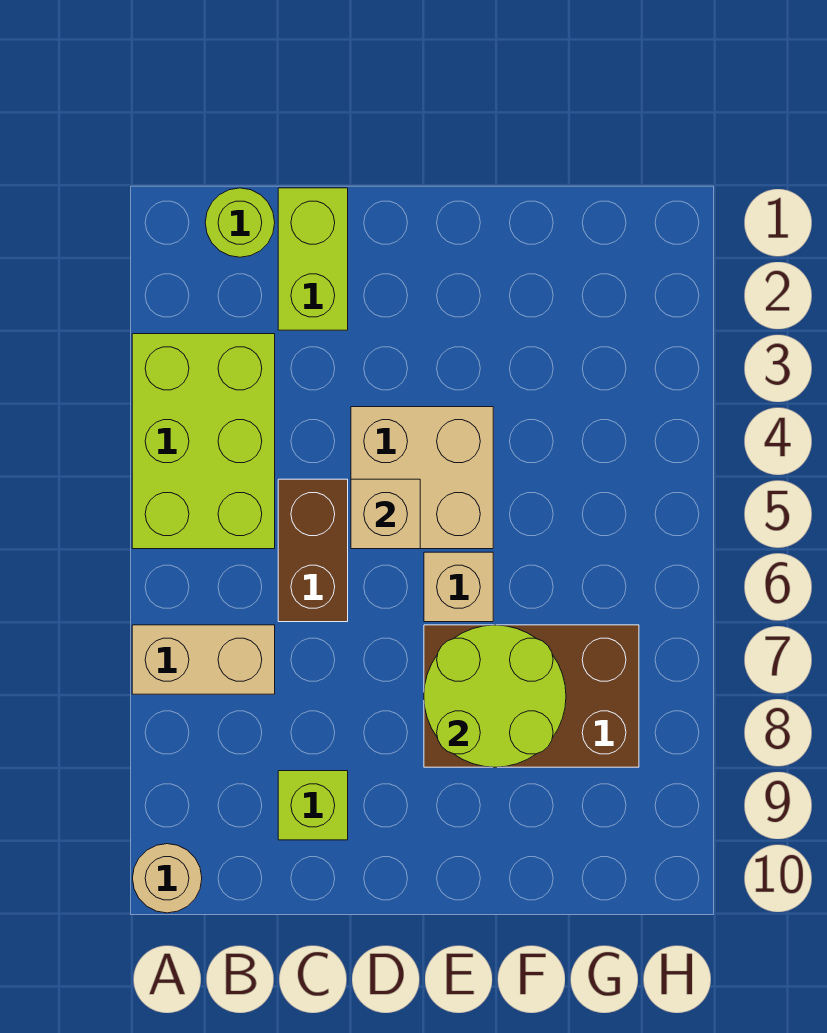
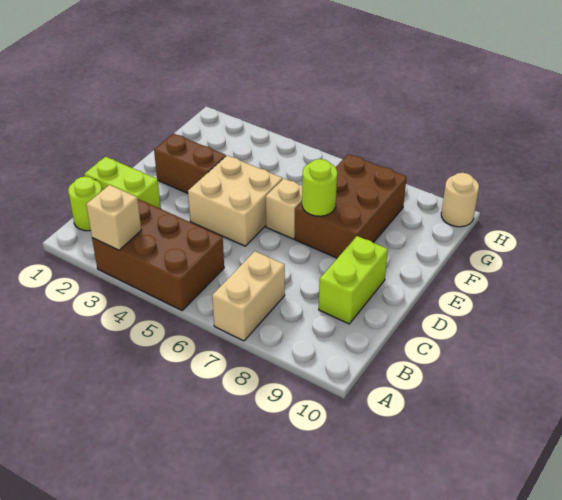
lime brick A3:B5 level 1 -> brown brick A3:B5 level 1
tan round brick A10 level 1 -> tan round brick H10 level 1
brown brick C5:C6 level 1 -> brown brick E2:E3 level 1
lime brick C9 level 1 -> lime brick C9:D9 level 1
tan brick D5 level 2 -> tan brick A3 level 2
lime round brick E7:F8 level 2 -> lime round brick E7 level 2

